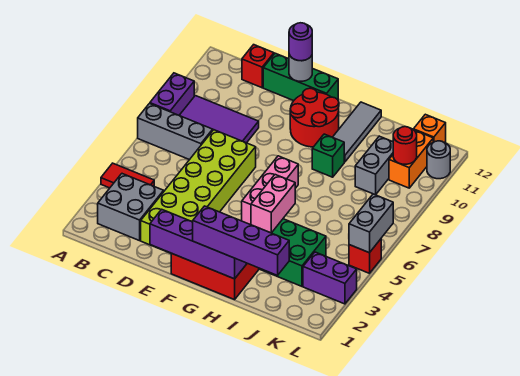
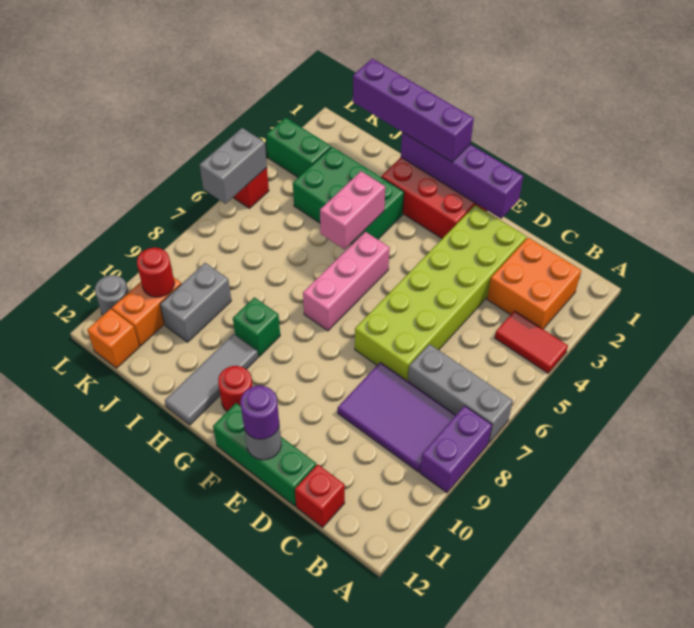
grey brick B2:C3 level 1 -> orange brick B2:C3 level 1
red round brick F10:G11 level 1 -> red round brick G11 level 1
purple brick K3:L3 level 1 -> green brick K3:L3 level 1

